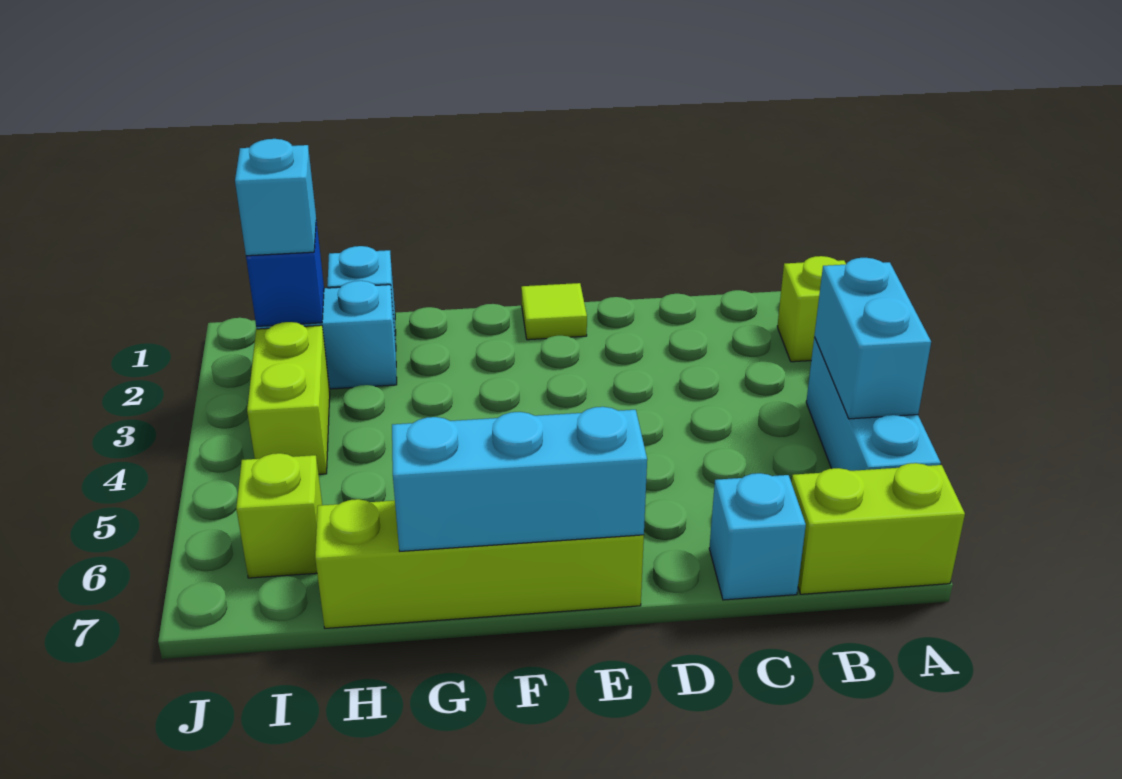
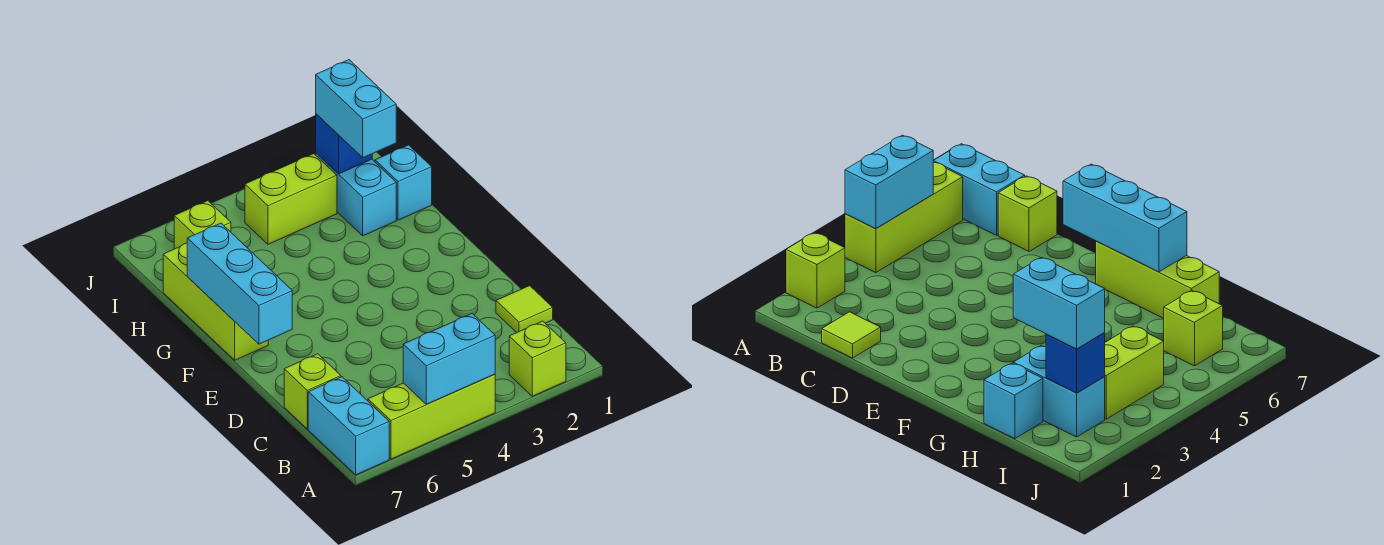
cyan brick A4:A6 level 1 -> lime brick A4:A6 level 1
lime brick A7:B7 level 1 -> cyan brick A7:B7 level 1
cyan brick C7 level 1 -> lime brick C7 level 1
lime tile E1 level 1 -> lime tile C1 level 1
lime brick E7:H7 level 1 -> lime brick F7:H7 level 1
cyan brick I2 level 3 -> cyan brick H2:I2 level 3

